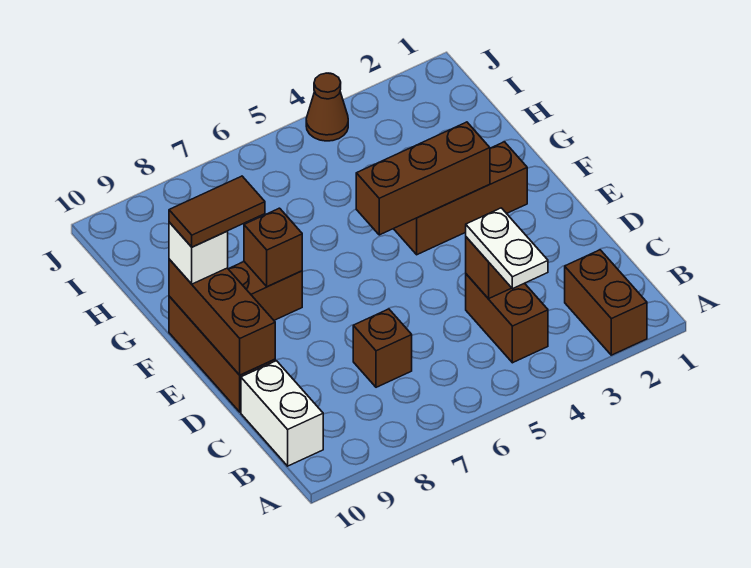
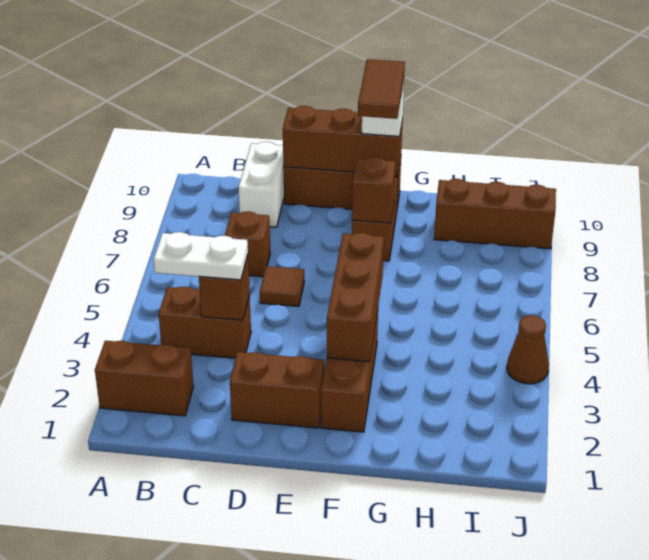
white brick B10:C10 level 1 -> white brick C9:C10 level 1
none -> brown brick D2:E2 level 1
none -> brown tile D6 level 1
none -> brown brick H9:J9 level 1

